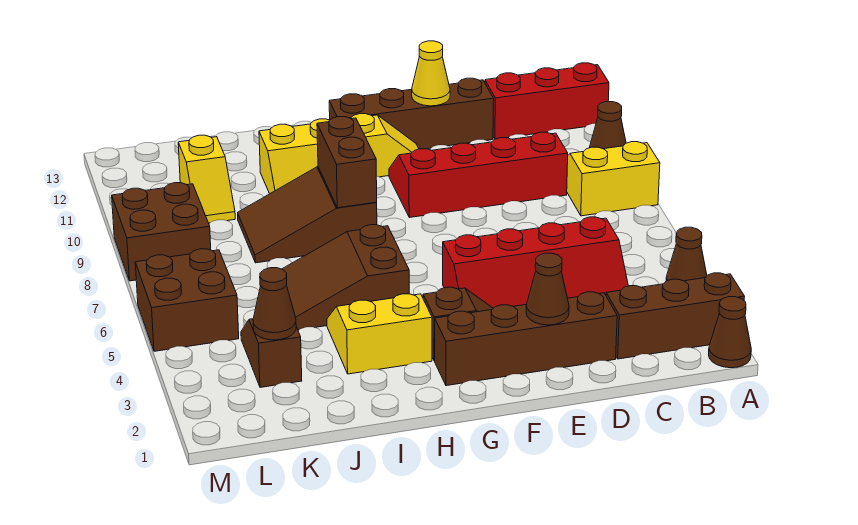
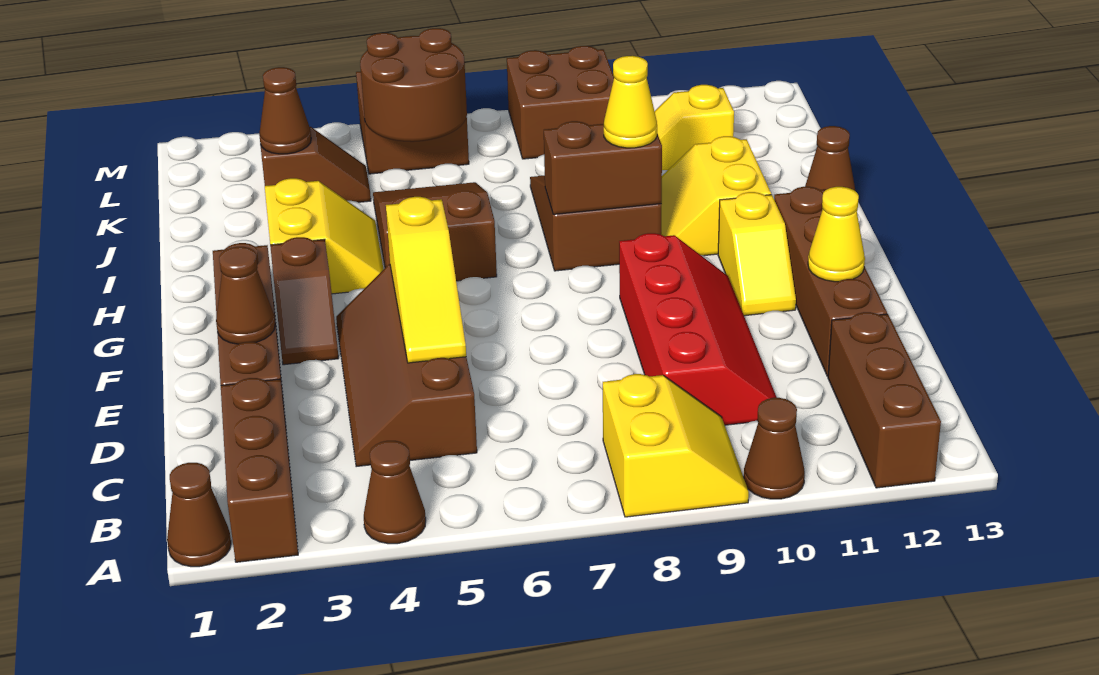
red brick A12:C12 level 1 -> brown brick A12:C12 level 1
red slope C4:F5 level 1 top 5 -> brown slope C4:F5 level 1 top 5
none -> yellow slope D5:F5 level 2 top F
none -> yellow cone H9 level 3
none -> brown cone I13 level 1
none -> brown round brick K5:L6 level 2

